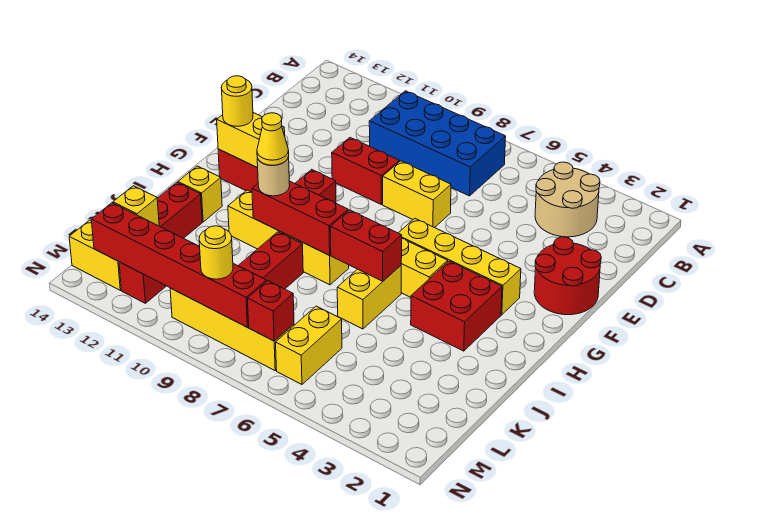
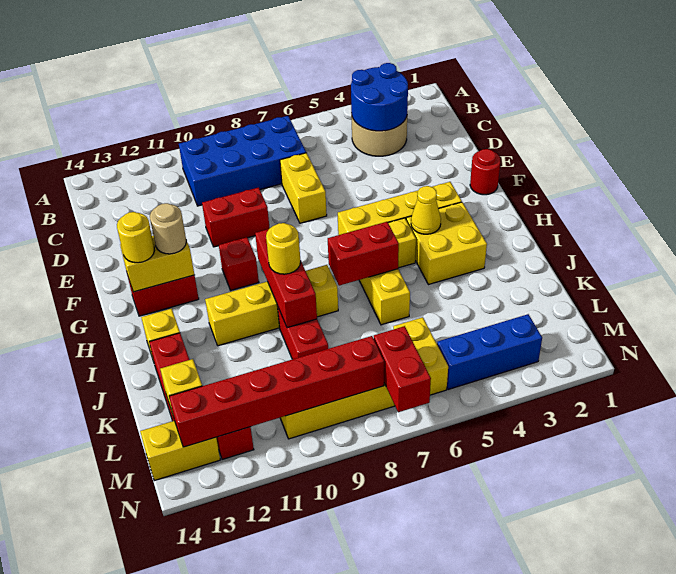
none -> blue round brick B3:C4 level 2
red round brick E1:F2 level 1 -> red round brick F1 level 1
yellow brick E7:E8 level 1 -> yellow brick D7:E7 level 1
red brick H3:I4 level 1 -> yellow brick H3:I4 level 1
red brick I8:I10 level 2 -> red brick H9:J9 level 2
tan round brick I10 level 3 -> tan round brick G12 level 3
yellow cone I10 level 4 -> yellow cone H4 level 2
none -> blue brick M3:M5 level 1
red brick M7 level 2 -> red brick M7:N7 level 2
yellow round brick M9 level 3 -> yellow round brick I9 level 3

